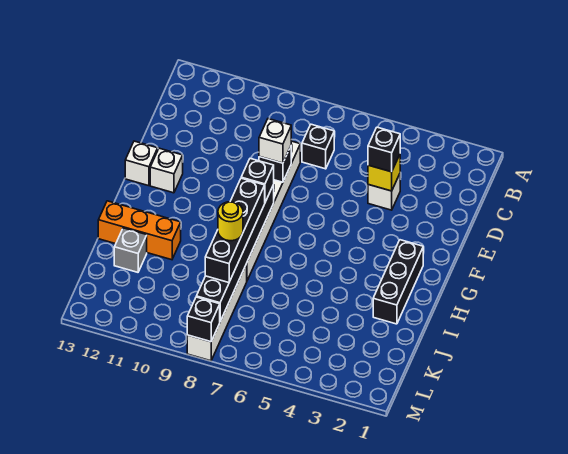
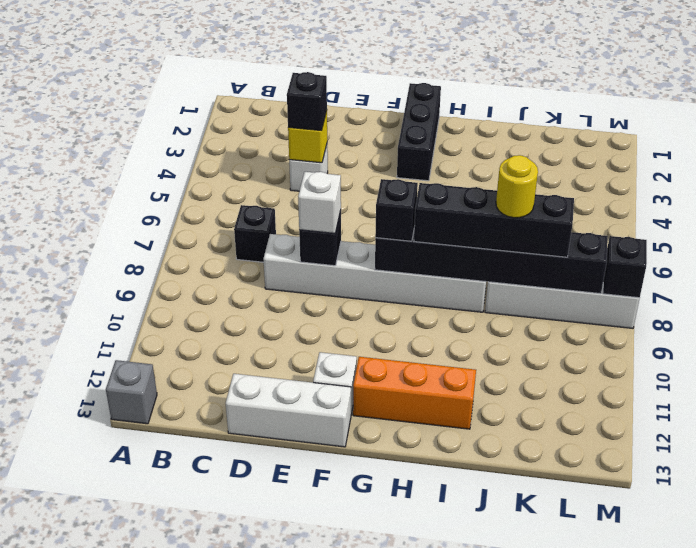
white brick F13 level 1 -> white brick D13:F13 level 1
black brick G2:I2 level 1 -> black brick G1:G3 level 1
orange brick I11:I13 level 1 -> orange brick G12:I12 level 1
grey brick J12 level 1 -> grey brick A13 level 1

